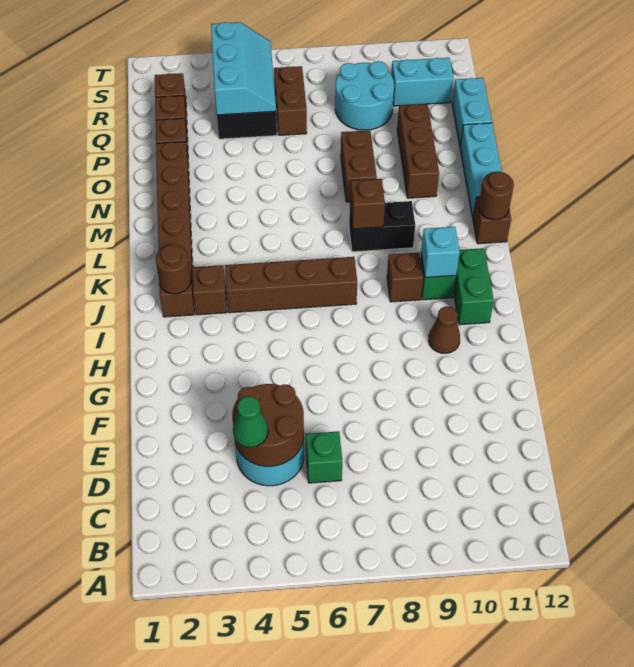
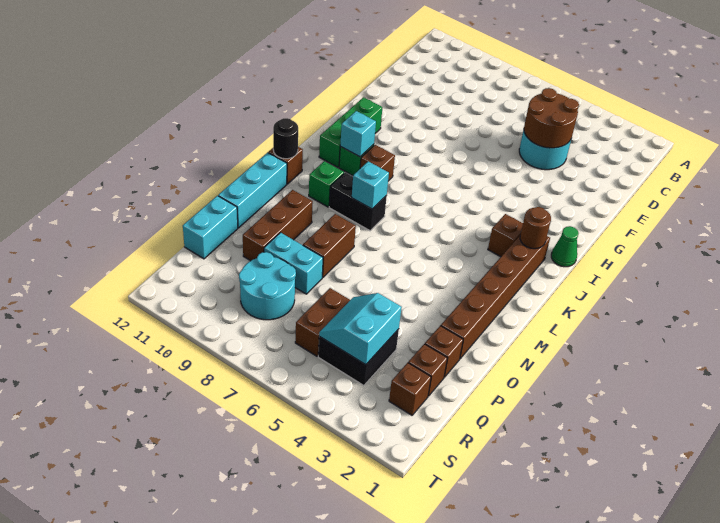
green cone D4 level 3 -> green cone I1 level 1
green brick D6 level 1 -> green brick L10 level 1
brown cone H10 level 1 -> none
green brick I11:J11 level 1 -> green brick H11:J11 level 1
brown brick J4:J7 level 1 -> none
brown brick L8 level 2 -> cyan brick L8 level 2
brown round brick L12 level 2 -> black round brick L12 level 2
cyan slope Q4:S5 level 2 top 4 -> cyan slope Q4:R5 level 2 top 4
cyan brick R10:R11 level 1 -> cyan brick P8:P9 level 1

